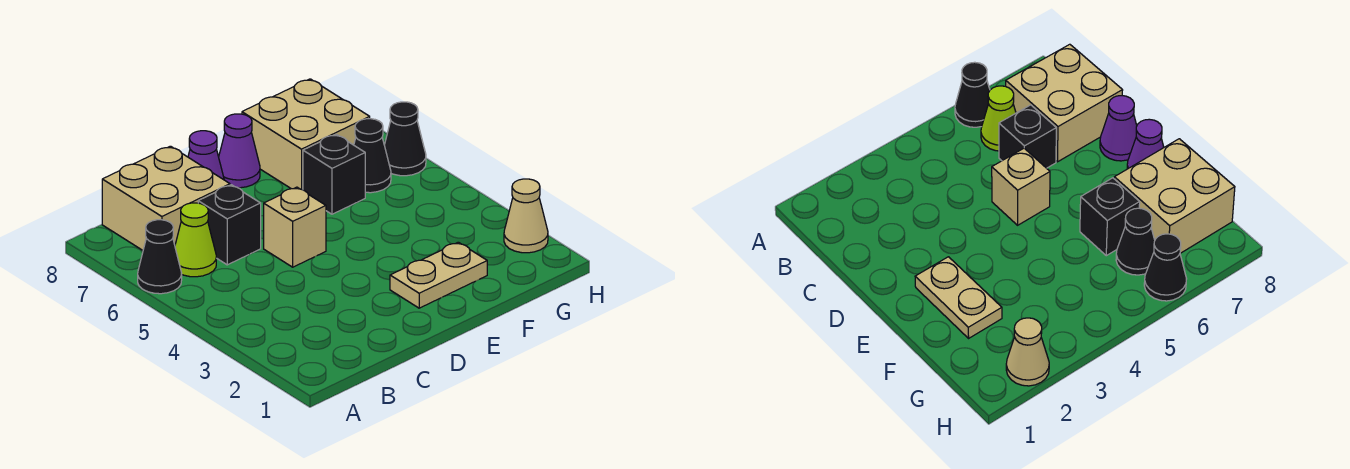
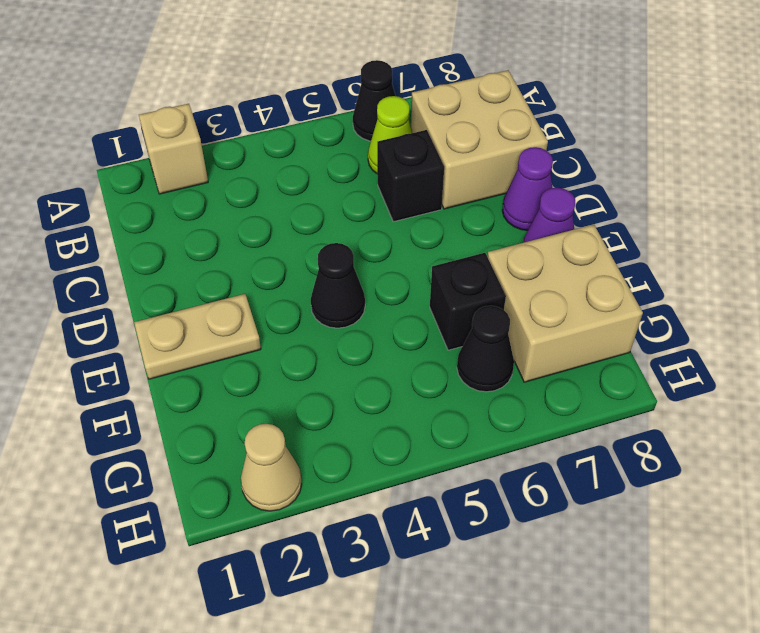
tan brick D5 level 1 -> tan brick A2 level 1
tan plate E2:F2 level 1 -> tan plate E1:E2 level 1
black cone H6 level 1 -> black cone E4 level 1

